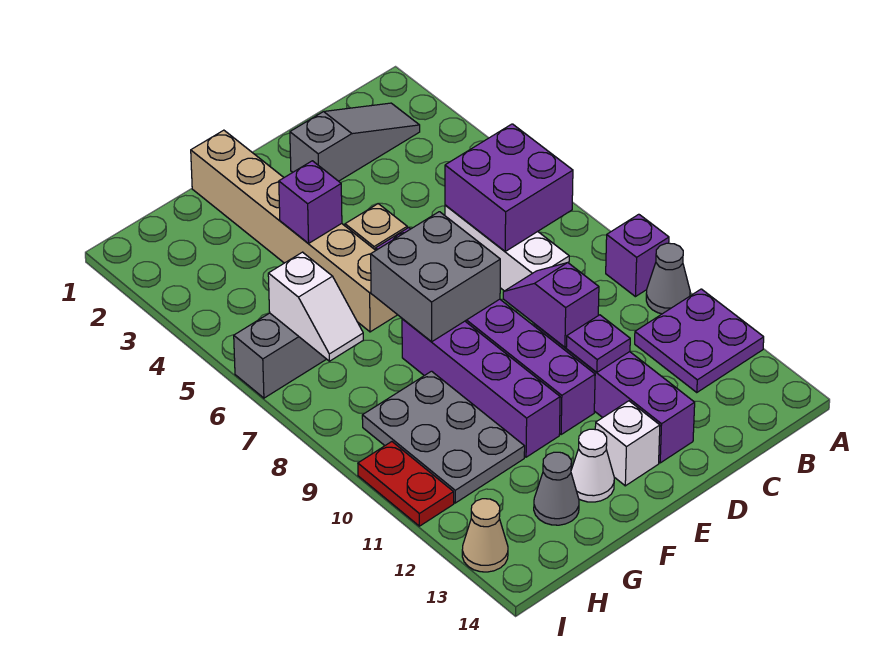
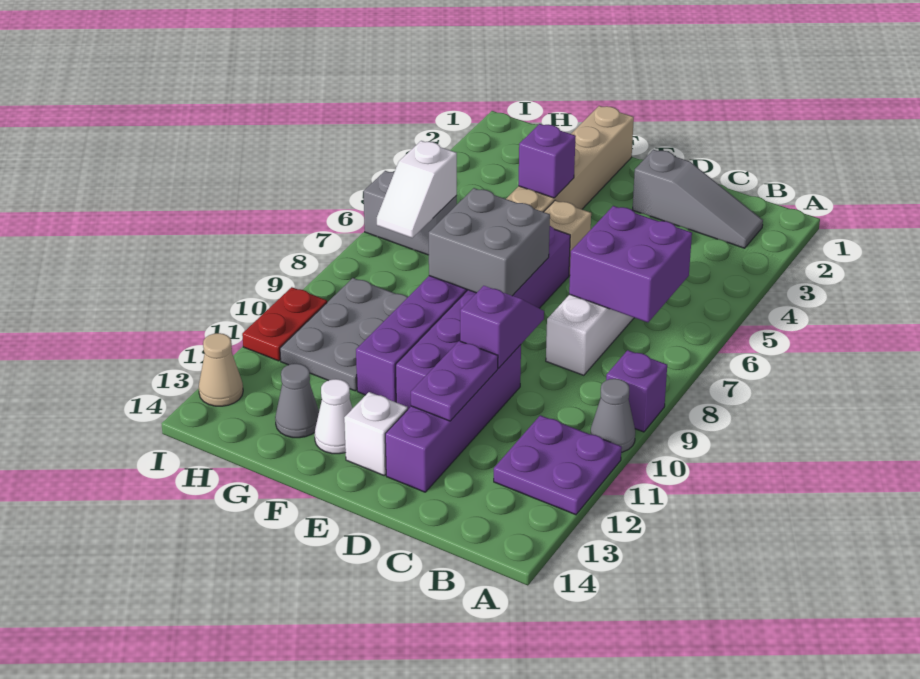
purple plate D11 level 2 -> purple plate D11:D12 level 2

